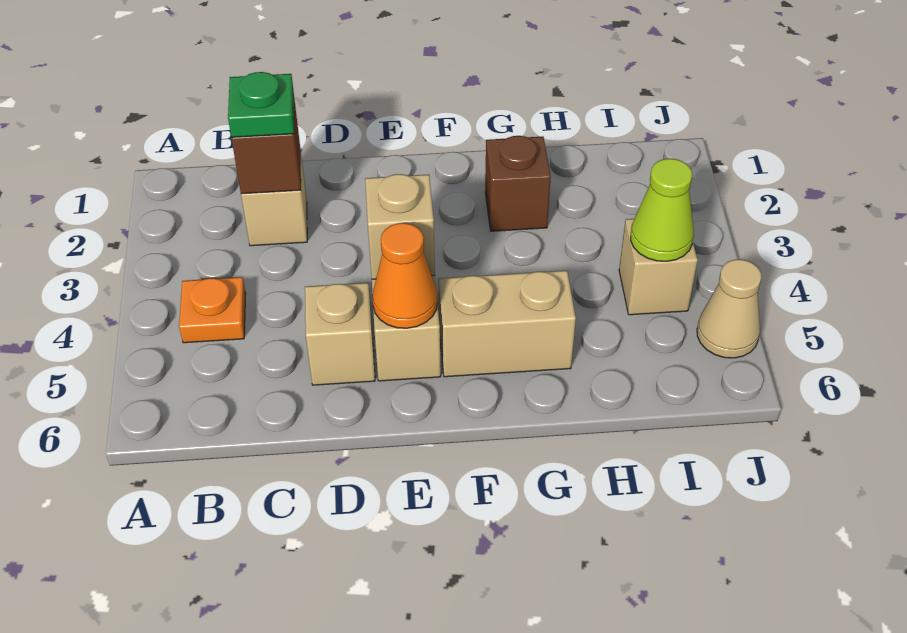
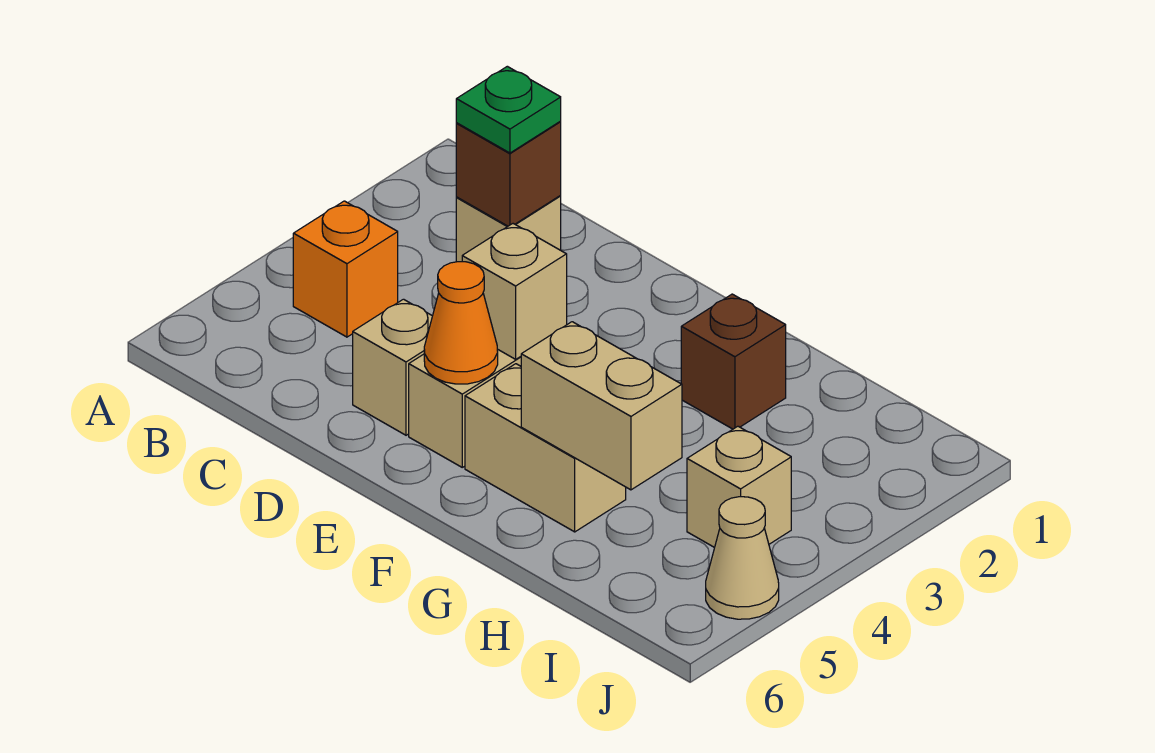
orange plate B4 level 1 -> orange brick B4 level 1
none -> tan brick G5:H5 level 2
lime cone I4 level 2 -> none

